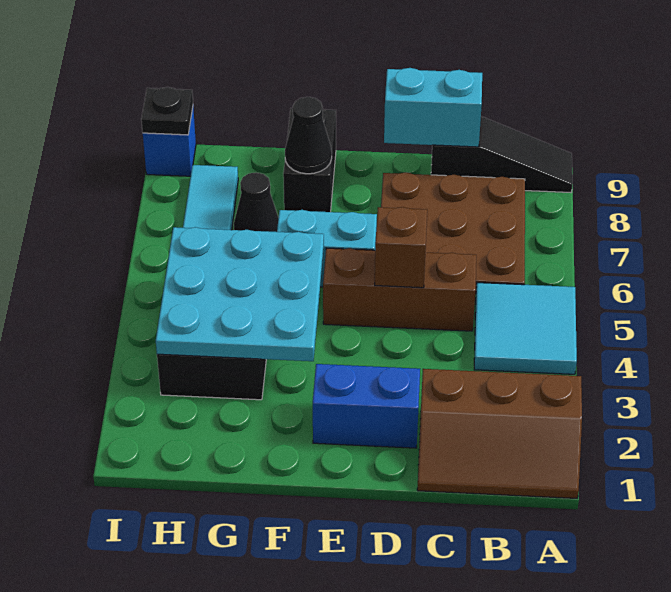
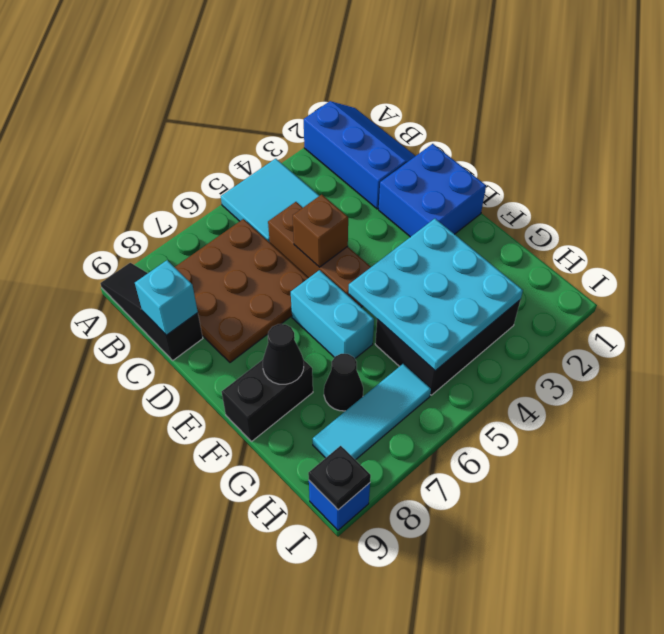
brown slope A1:C2 level 1 top 2 -> blue slope A1:C2 level 1 top 2
cyan brick C9:D9 level 2 -> cyan brick C9 level 2
blue brick D2:E2 level 1 -> blue brick D1:E2 level 1

